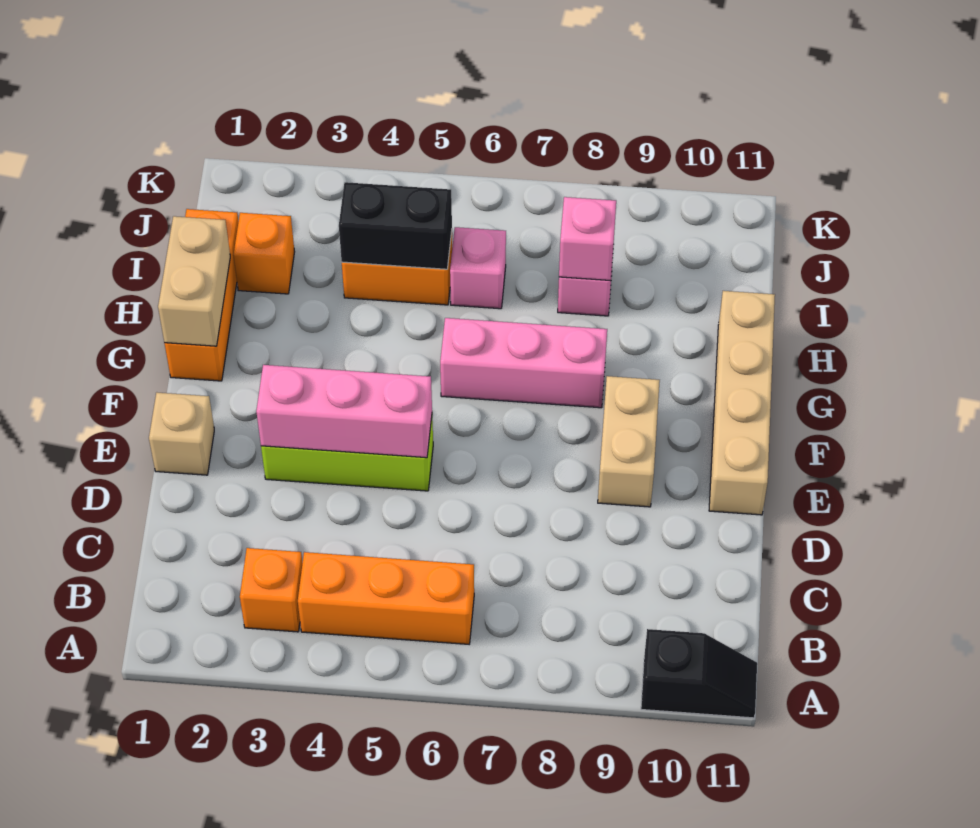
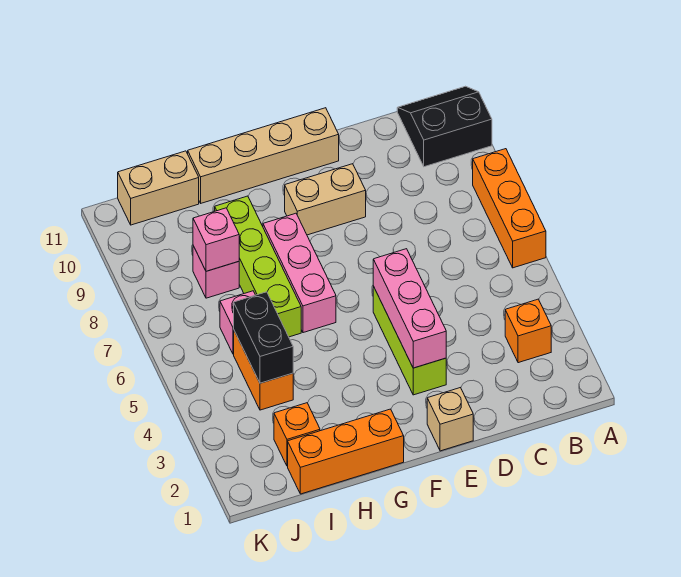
black slope A10:A11 level 1 top 10 -> black slope A10:B11 level 1 top 10
orange brick B4:B6 level 1 -> orange brick A6:A8 level 1
tan brick G1:H1 level 2 -> tan brick I11:J11 level 1
none -> lime brick H6:H9 level 1

